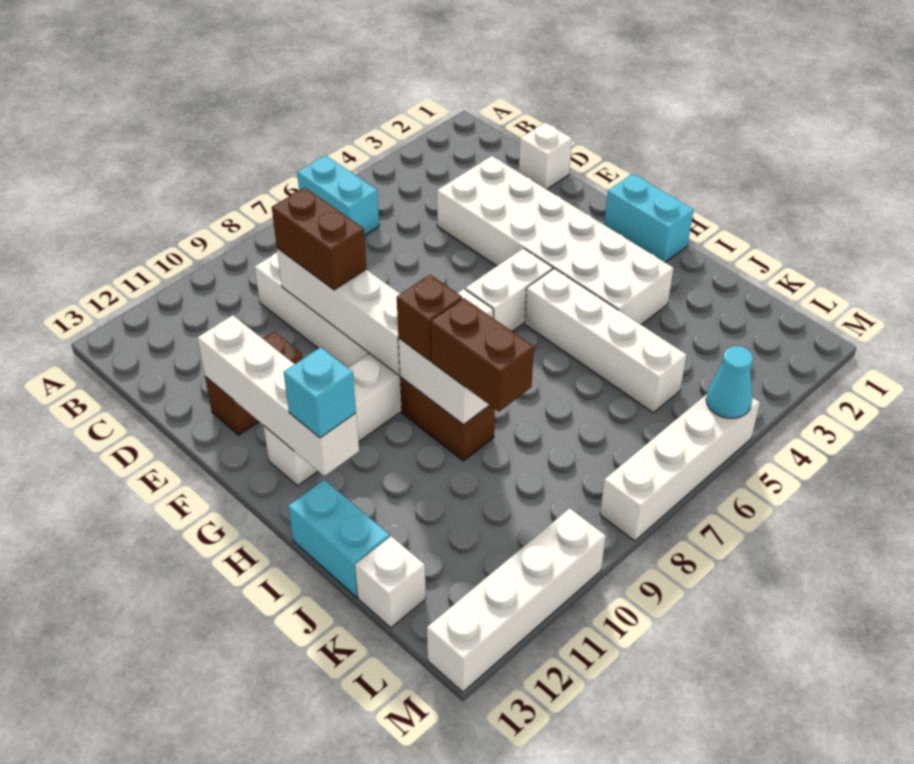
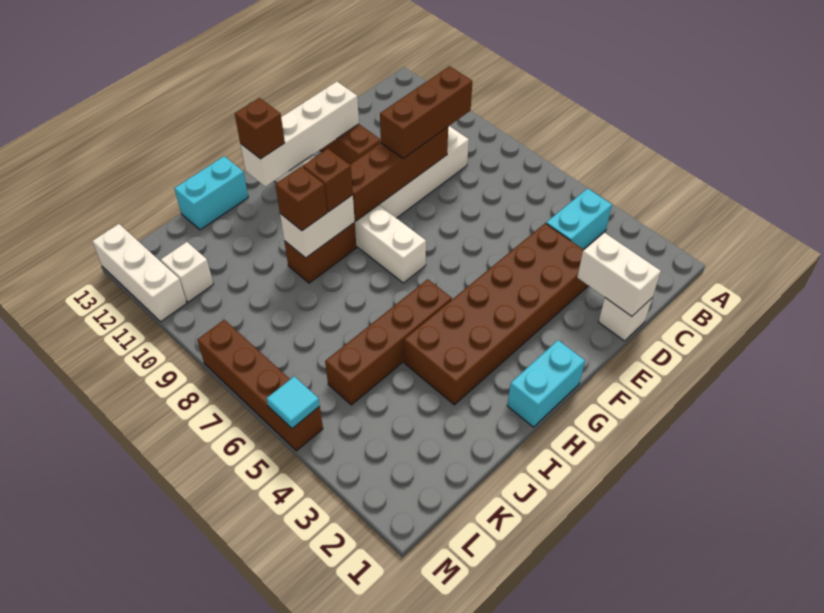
cyan brick A6:B6 level 1 -> cyan brick B4:C4 level 1
white brick D3:I4 level 1 -> brown brick D3:I4 level 1
white brick D9:G9 level 2 -> brown brick D9:G9 level 2
brown brick D9:E9 level 3 -> brown brick C9:E9 level 3
white brick G5:G6 level 1 -> white brick D1:D2 level 2
white brick H5:K5 level 1 -> brown brick H5:K5 level 1
cyan brick H12 level 3 -> brown brick H12 level 3
brown brick I9:J9 level 3 -> brown brick I9 level 3
white brick K13 level 1 -> white brick L11 level 1
white brick M5:M8 level 1 -> brown brick M5:M8 level 1
cyan cone M5 level 2 -> cyan tile M5 level 2
white brick M10:M13 level 1 -> white brick M11:M13 level 1

